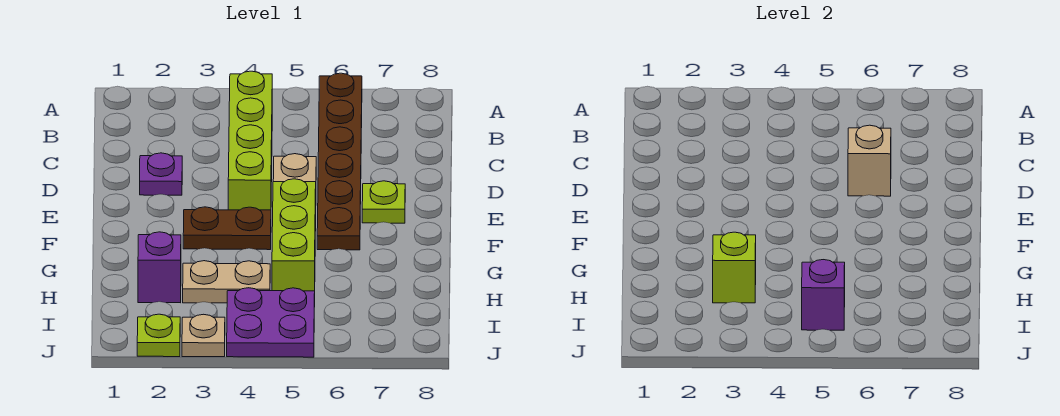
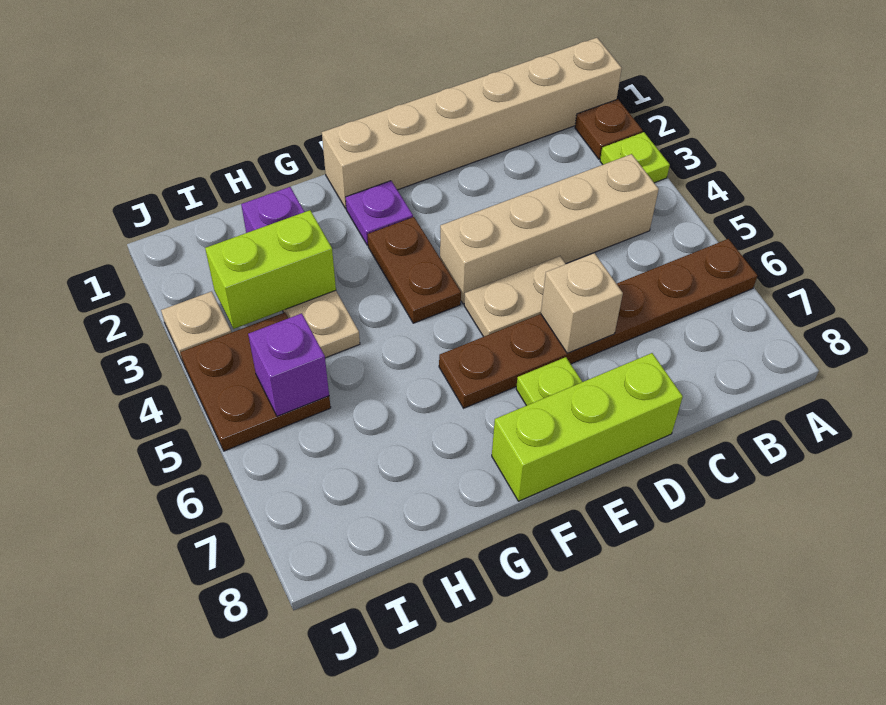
none -> tan brick A1:F1 level 1
none -> brown plate A2 level 1
lime brick B4:E4 level 1 -> tan brick B4:E4 level 1
purple plate D2 level 1 -> purple plate F2 level 1
lime brick F5:H5 level 1 -> lime brick D8:F8 level 1
lime brick H3 level 2 -> lime brick H3:I3 level 2
purple plate I4:J5 level 1 -> brown plate I4:J5 level 1
lime plate J2 level 1 -> lime plate A3 level 1

